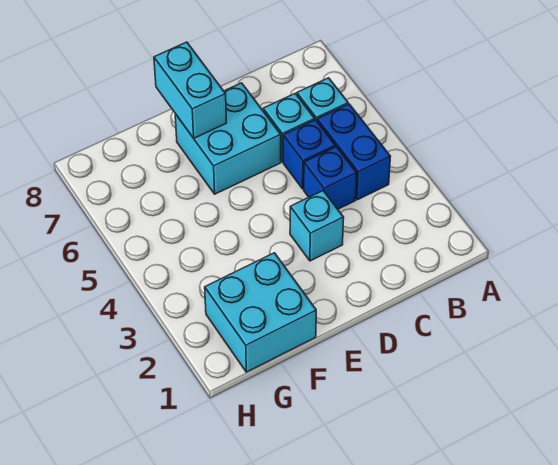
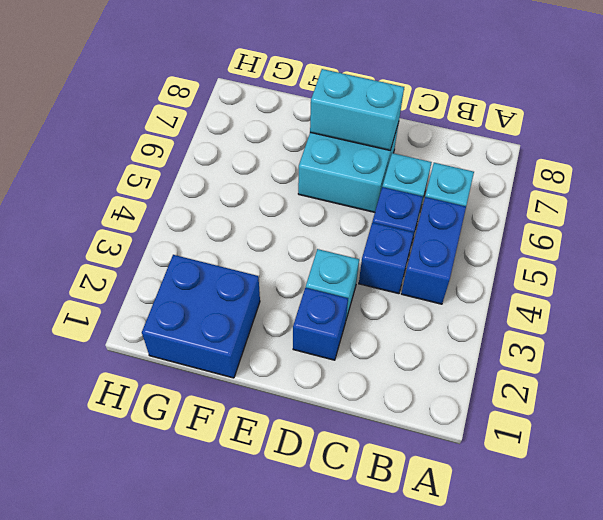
none -> blue brick D2 level 1
cyan brick E7:E8 level 2 -> cyan brick D7:E7 level 2
cyan brick F1:G2 level 1 -> blue brick F1:G2 level 1

